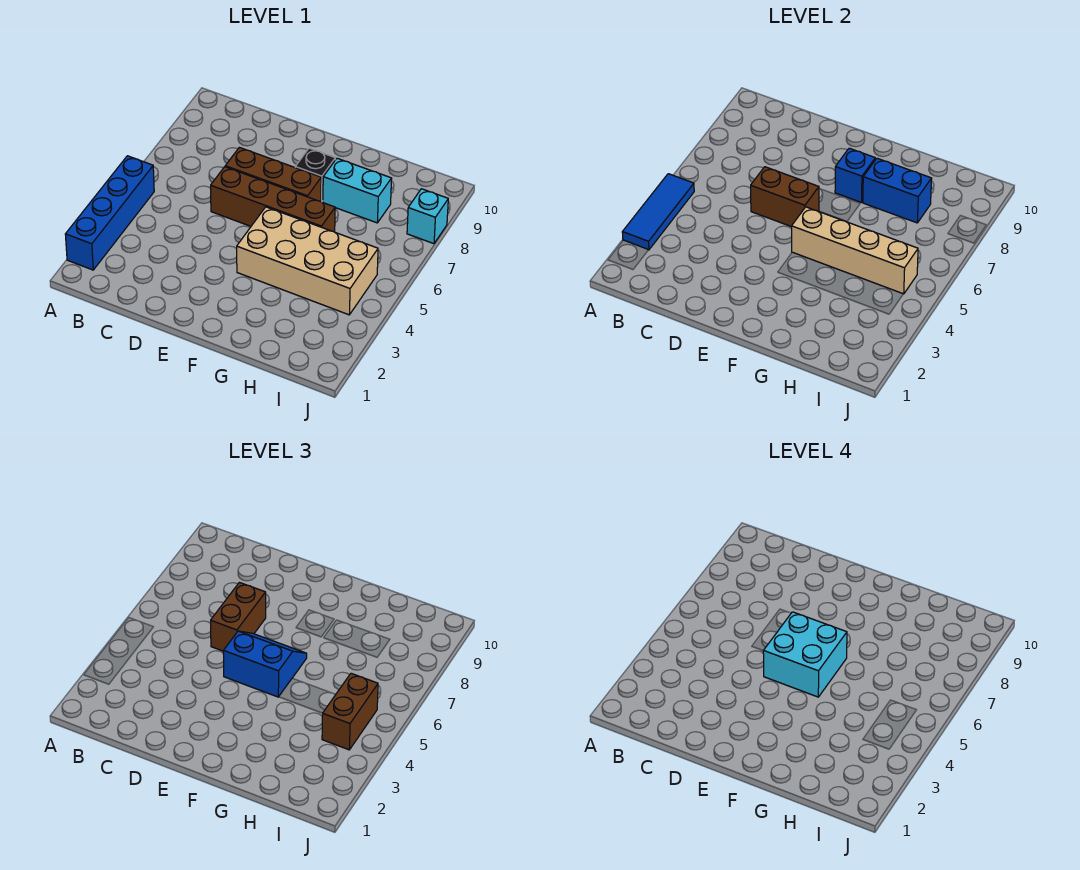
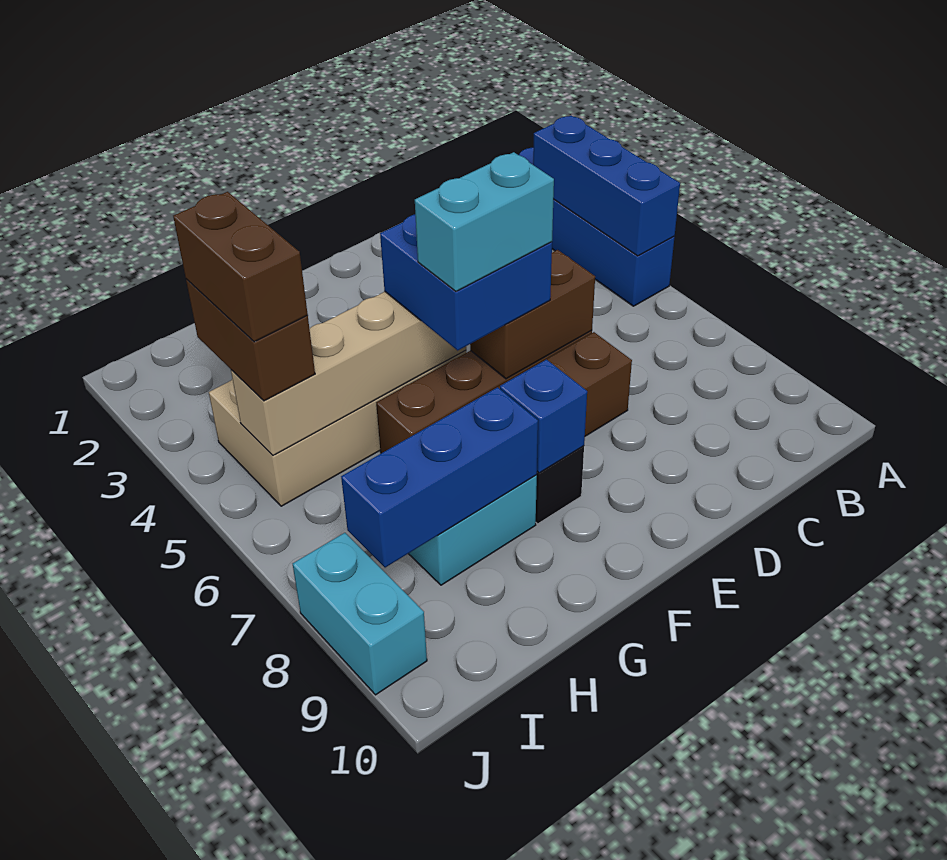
blue tile A3:A5 level 2 -> blue brick A3:A5 level 2
brown brick D6:D7 level 3 -> brown brick I4:I5 level 4
blue slope E5:F6 level 3 top 5 -> blue brick E5:F6 level 3
cyan brick E5:F6 level 4 -> cyan brick E6:F6 level 4
blue brick G8:H8 level 2 -> blue brick G8:I8 level 2
cyan brick J8 level 1 -> cyan brick J8:J9 level 1

